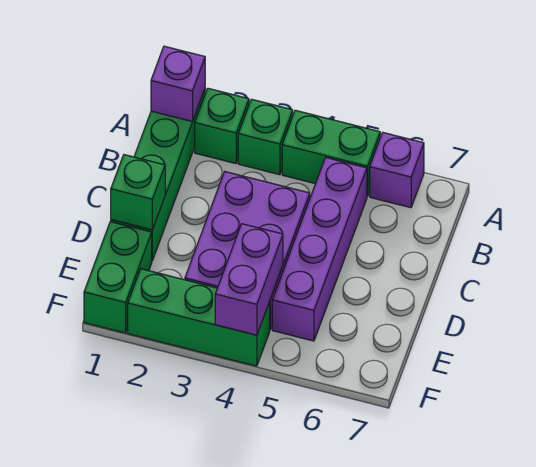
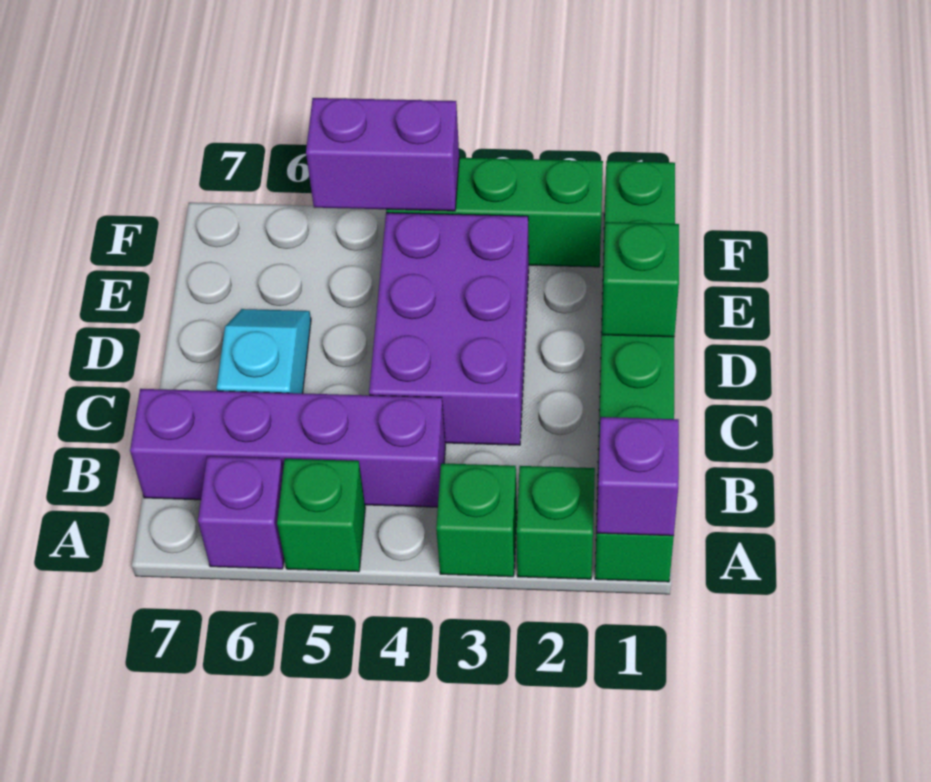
green brick A4:A5 level 1 -> green brick A5 level 1
purple brick B5:E5 level 1 -> purple brick B4:B7 level 1
none -> cyan slope C6:D6 level 1 top C
purple brick E4:F4 level 2 -> purple brick F4:F5 level 2

